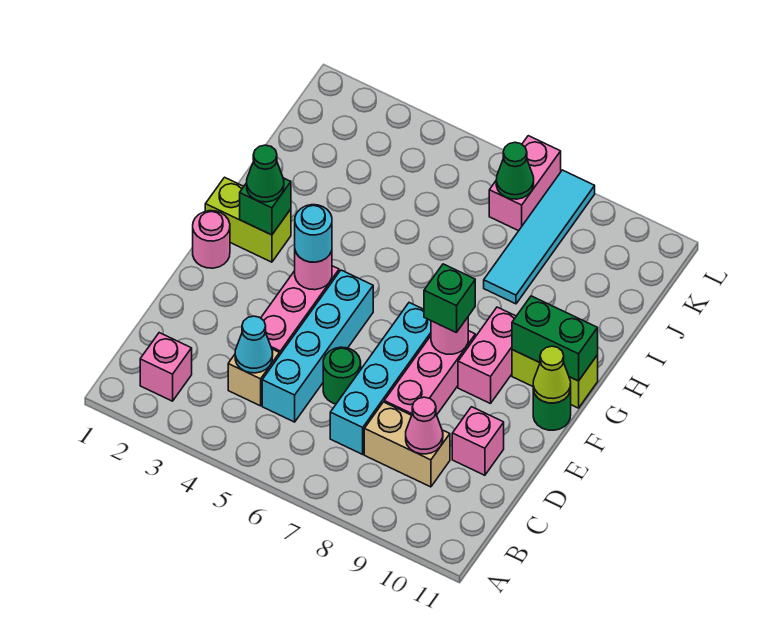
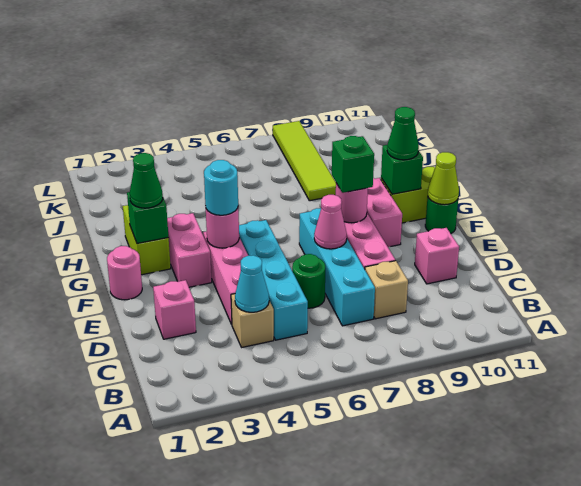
pink brick B2 level 1 -> pink brick D2 level 1
tan brick C8:C9 level 1 -> tan brick C8 level 1
pink cone C9 level 2 -> pink cone E7 level 2
lime brick G1:G2 level 1 -> lime brick G2:H2 level 1
green brick G10:G11 level 2 -> green brick G10 level 2
cyan tile I8:L8 level 1 -> lime tile I8:L8 level 1
pink brick K7:L7 level 1 -> pink brick F3:G3 level 1
green cone K7 level 2 -> green cone G10 level 3

